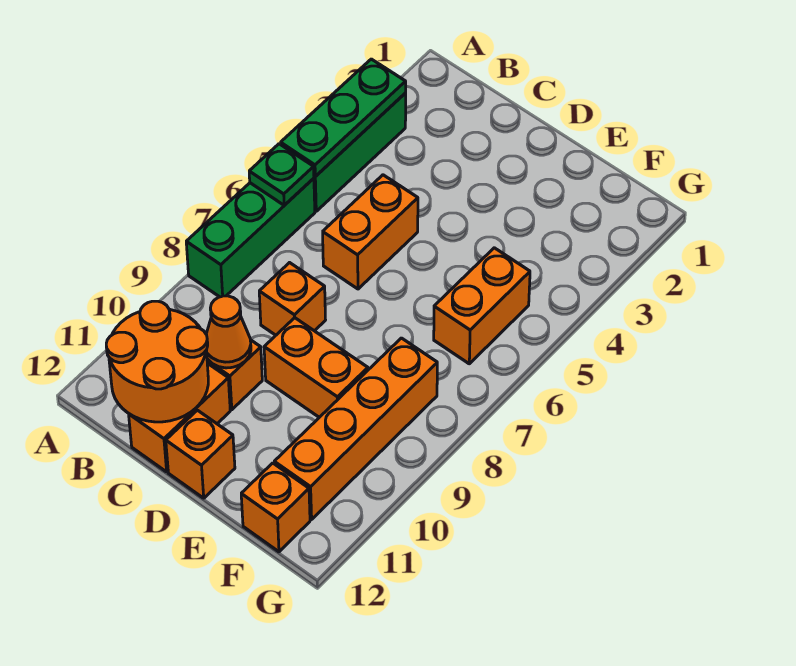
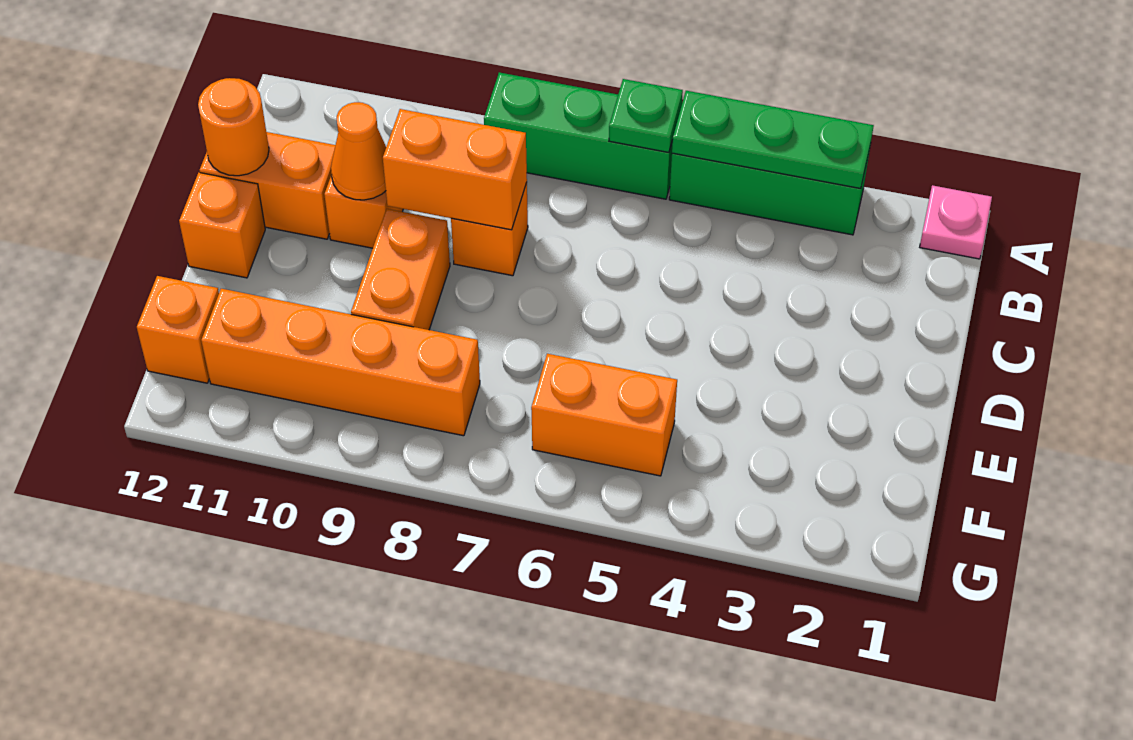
none -> pink plate A1 level 1
orange round brick B11:C12 level 2 -> orange round brick C12 level 2
orange brick C5:C6 level 1 -> orange brick C8:C9 level 2

